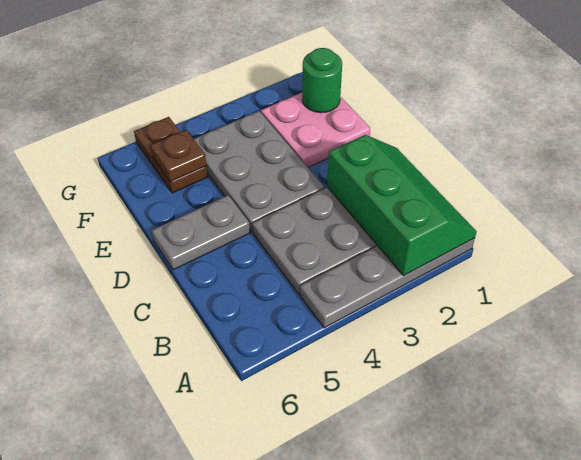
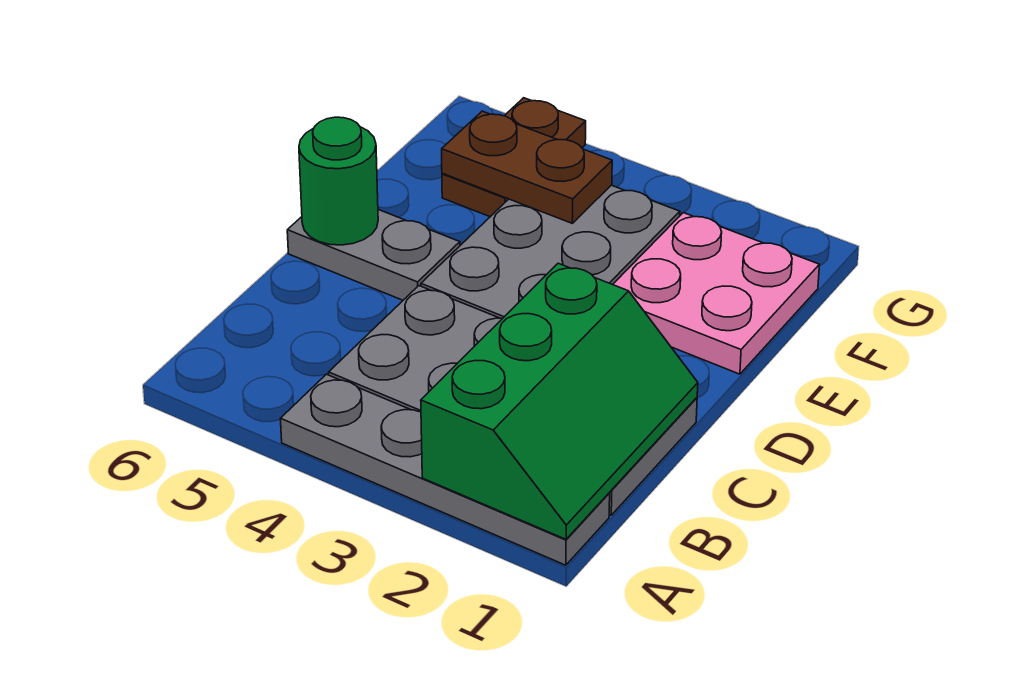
green round brick F1 level 2 -> green round brick D6 level 2
brown plate F5 level 2 -> brown plate F4:F5 level 2

